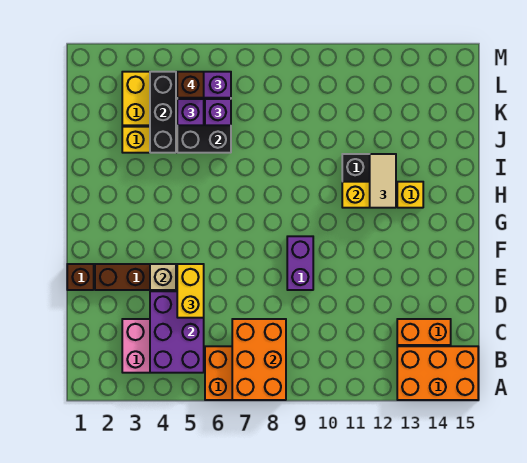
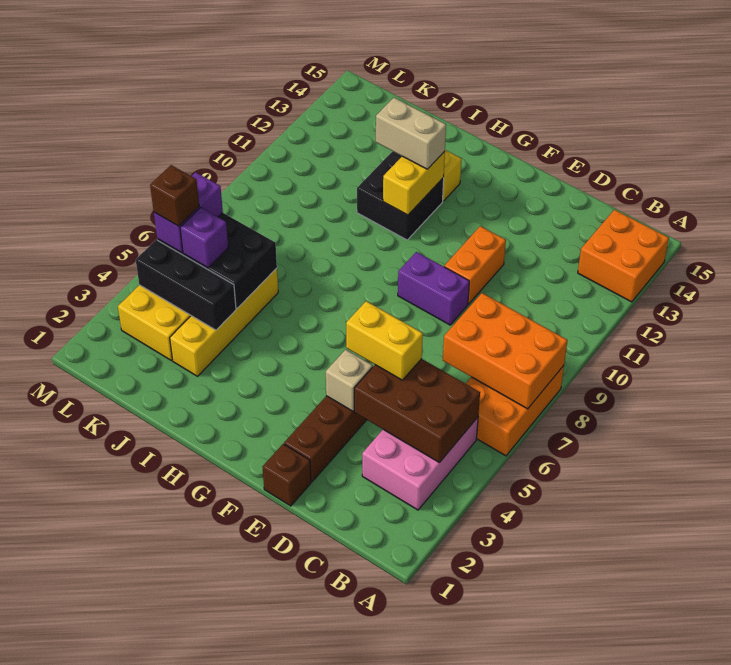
orange brick A13:B15 level 1 -> orange brick A13:B14 level 1
purple brick B4:D5 level 2 -> brown brick B4:D5 level 2
orange brick C13:C14 level 1 -> orange brick E10:E11 level 1
tan tile H12:I12 level 3 -> tan brick H12:I12 level 3
purple brick K6 level 3 -> none

